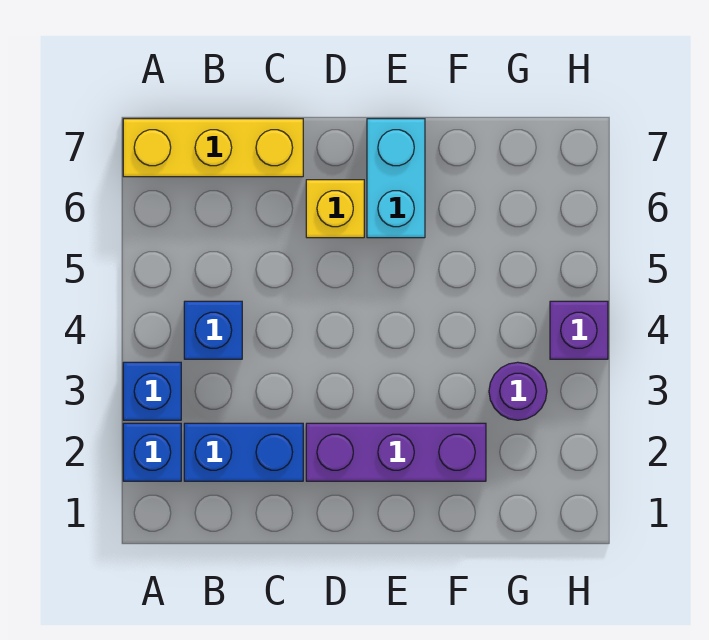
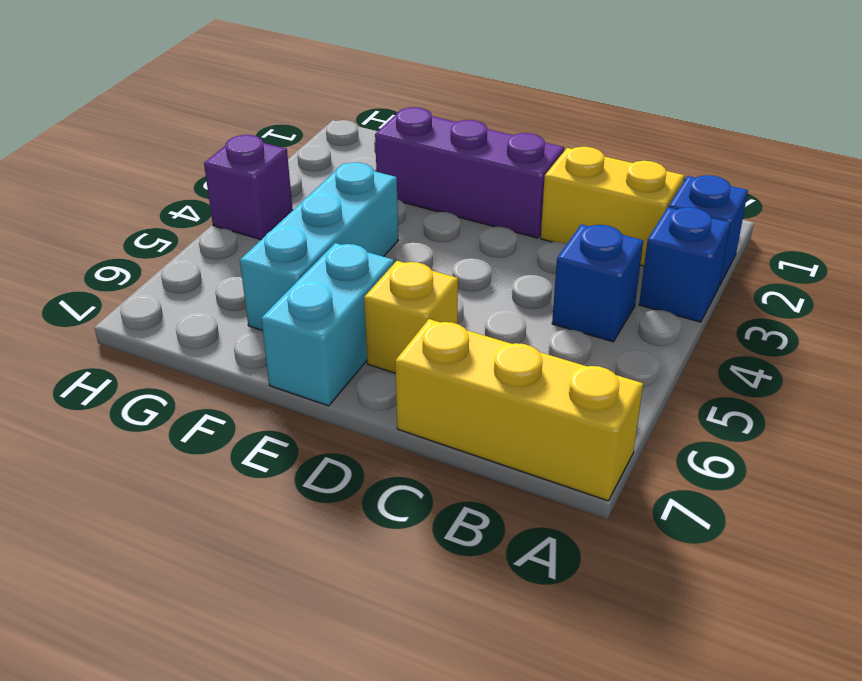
blue brick B2:C2 level 1 -> yellow brick B2:C2 level 1
none -> cyan brick F4:F6 level 1
purple round brick G3 level 1 -> none

